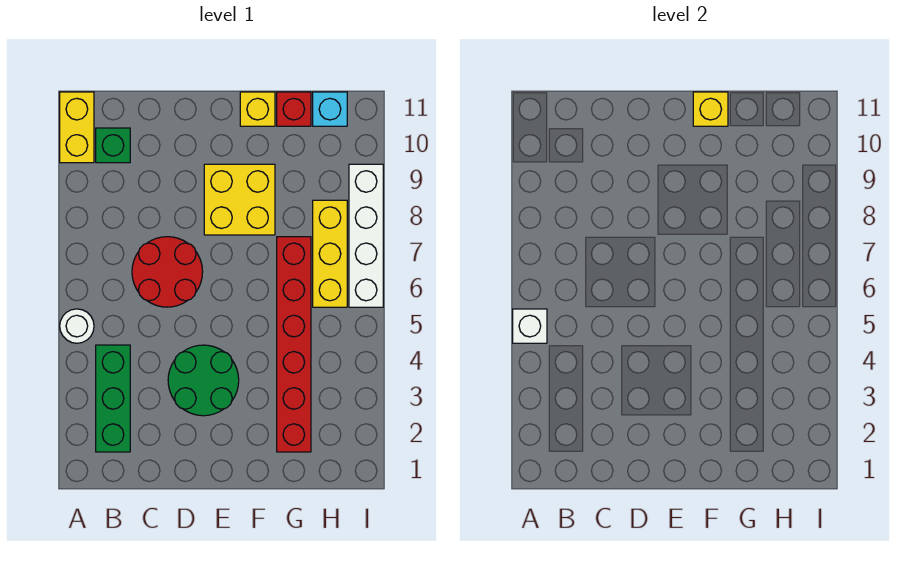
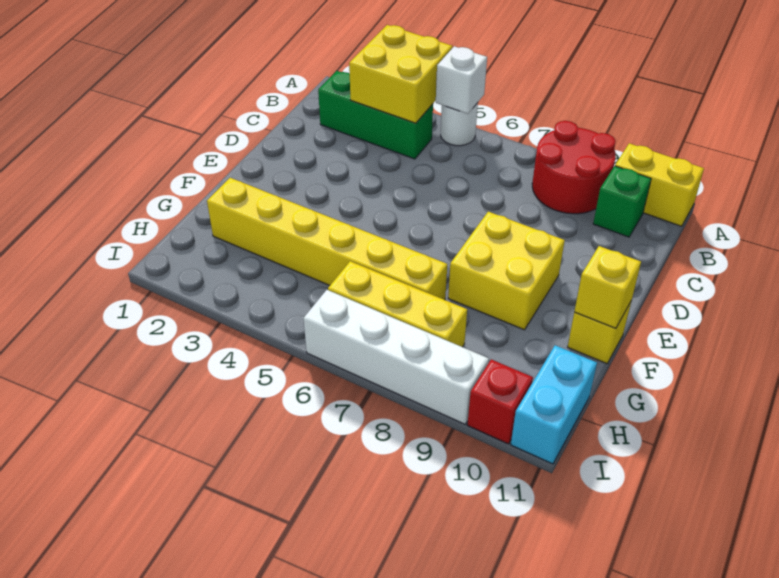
none -> yellow brick A3:B4 level 2
red round brick C6:D7 level 1 -> red round brick A8:B9 level 1
green round brick D3:E4 level 1 -> none
red brick G2:G7 level 1 -> yellow brick G2:G7 level 1
red brick G11 level 1 -> red brick I10 level 1
cyan brick H11 level 1 -> cyan brick H11:I11 level 1

